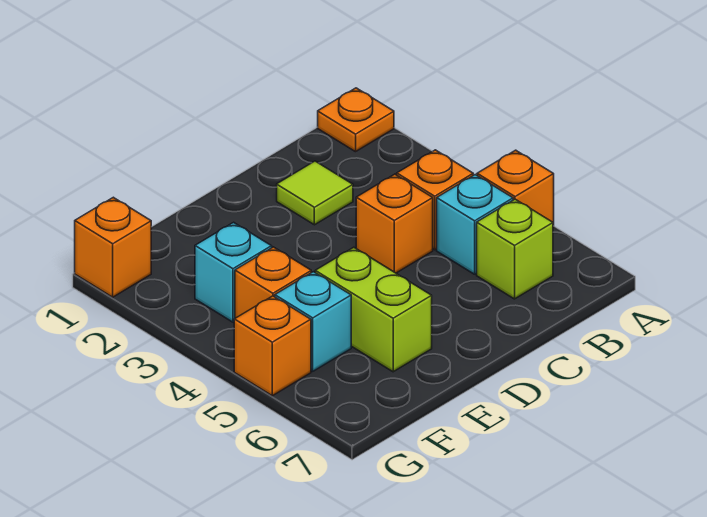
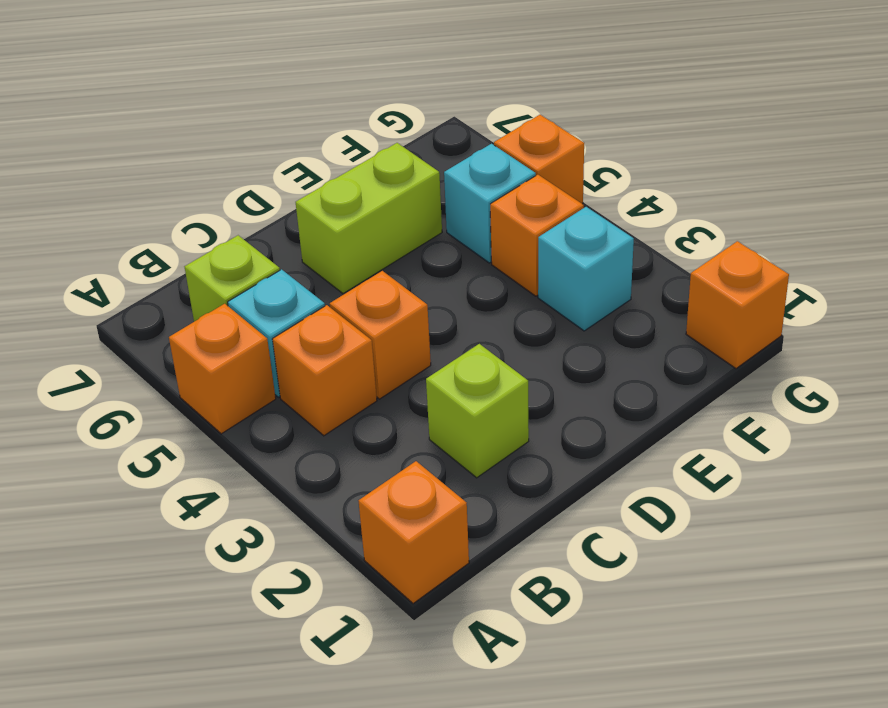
orange plate A1 level 1 -> orange brick A1 level 1
lime tile C2 level 1 -> lime brick C2 level 1
lime brick E5:E6 level 1 -> lime brick D6:E6 level 1

